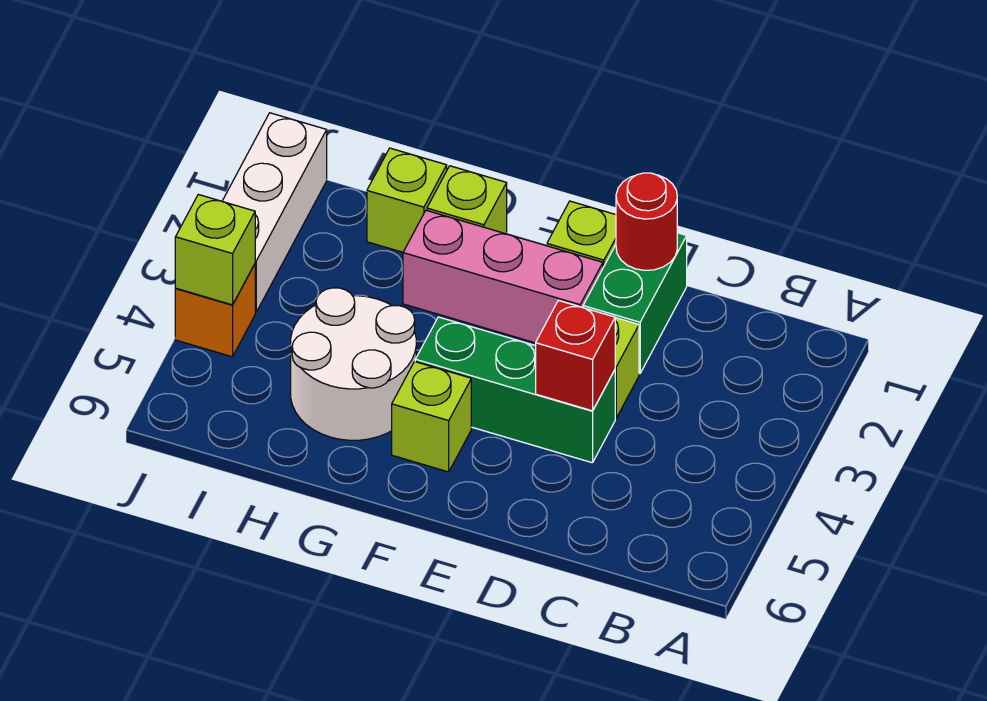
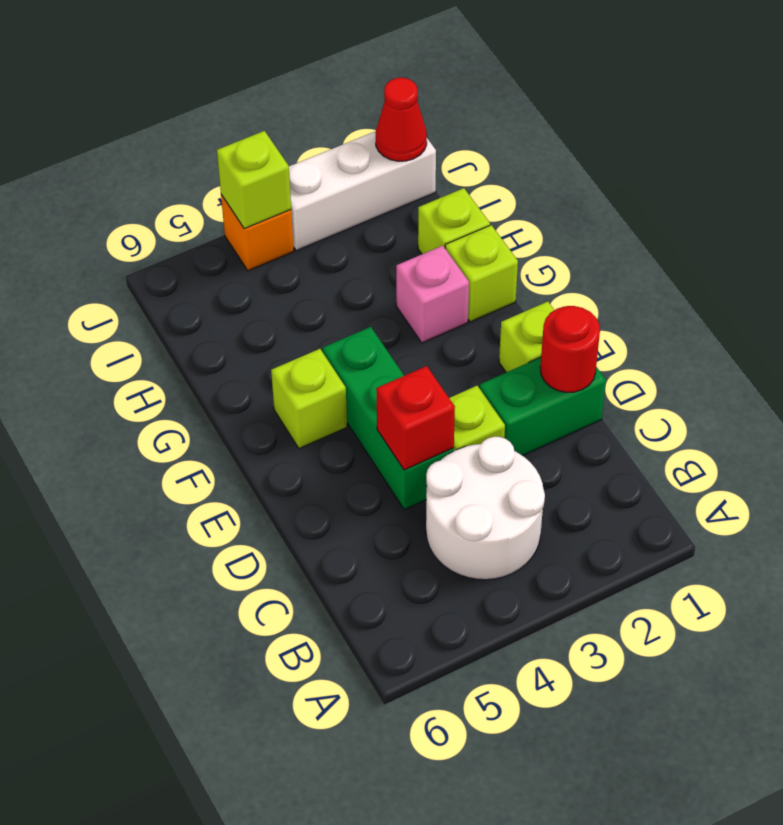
pink brick E2:G2 level 1 -> pink brick G2 level 1
white round brick G4:H5 level 1 -> white round brick B3:C4 level 1
none -> red cone J1 level 2

